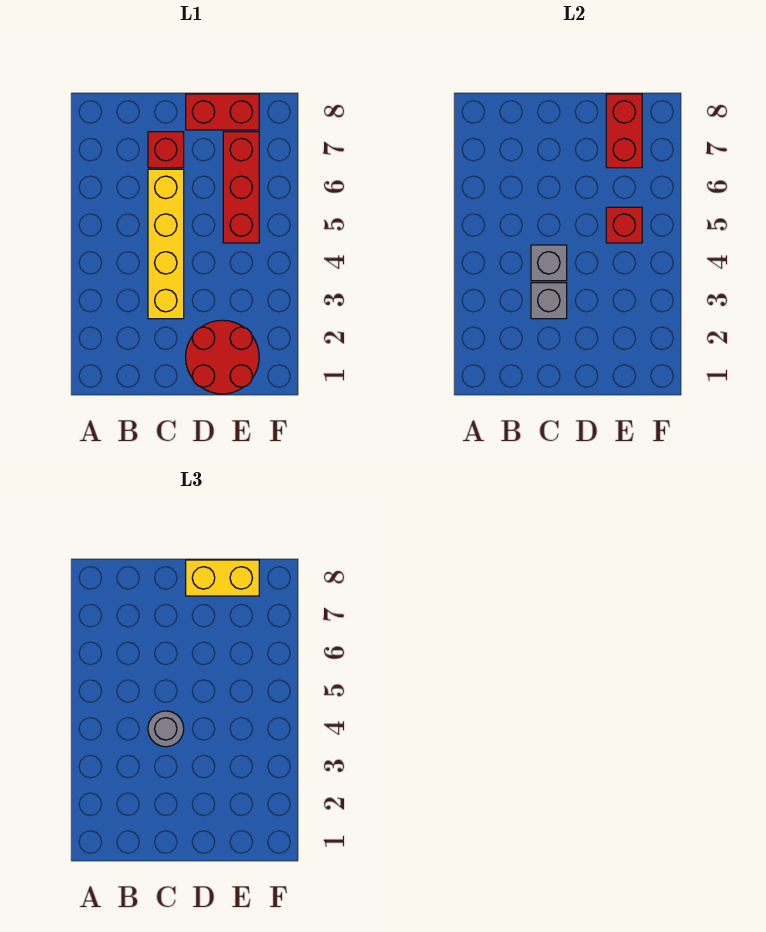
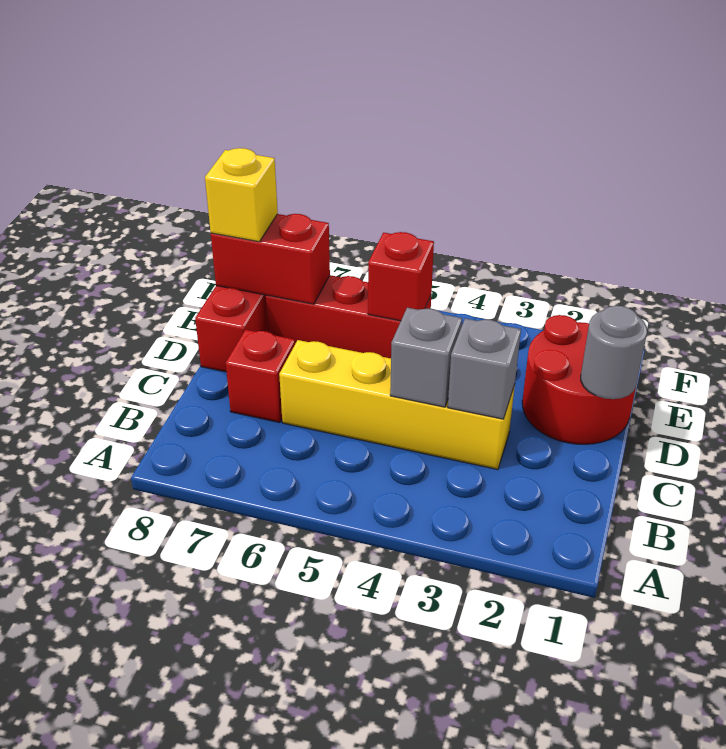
grey round brick C4 level 3 -> grey round brick D1 level 2
yellow brick D8:E8 level 3 -> yellow brick E8 level 3

